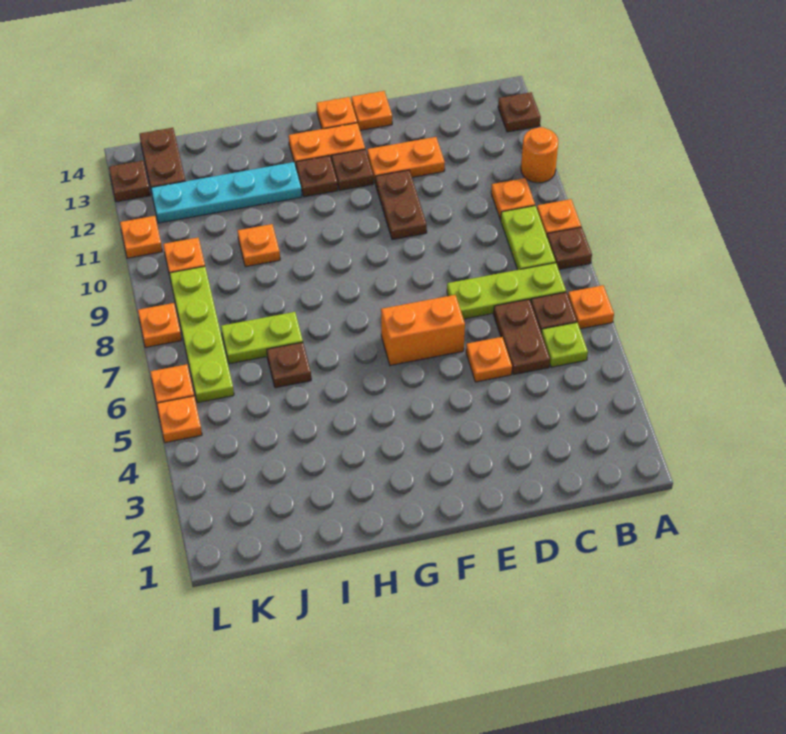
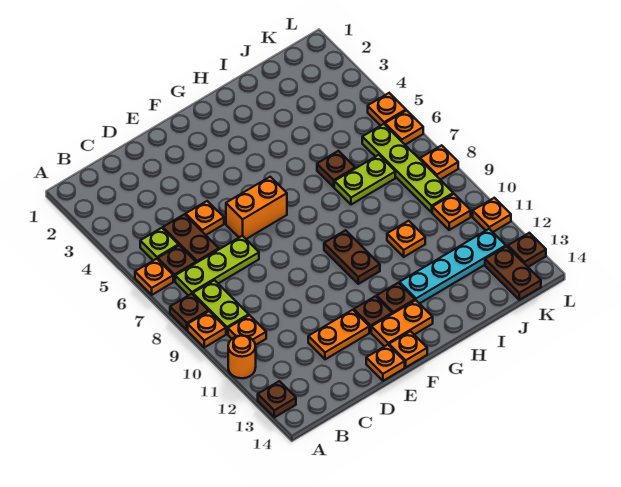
brown plate E10:E11 level 1 -> brown plate G9:G10 level 1

